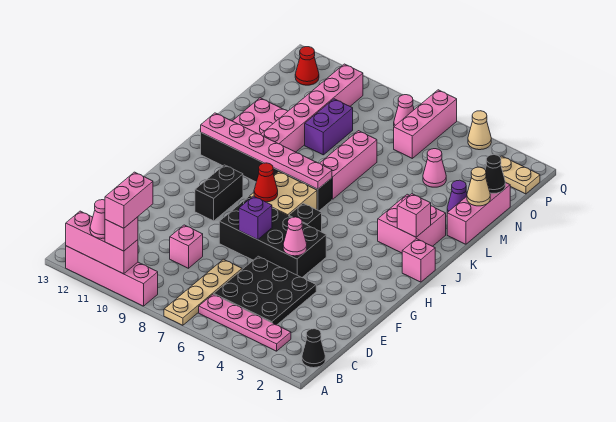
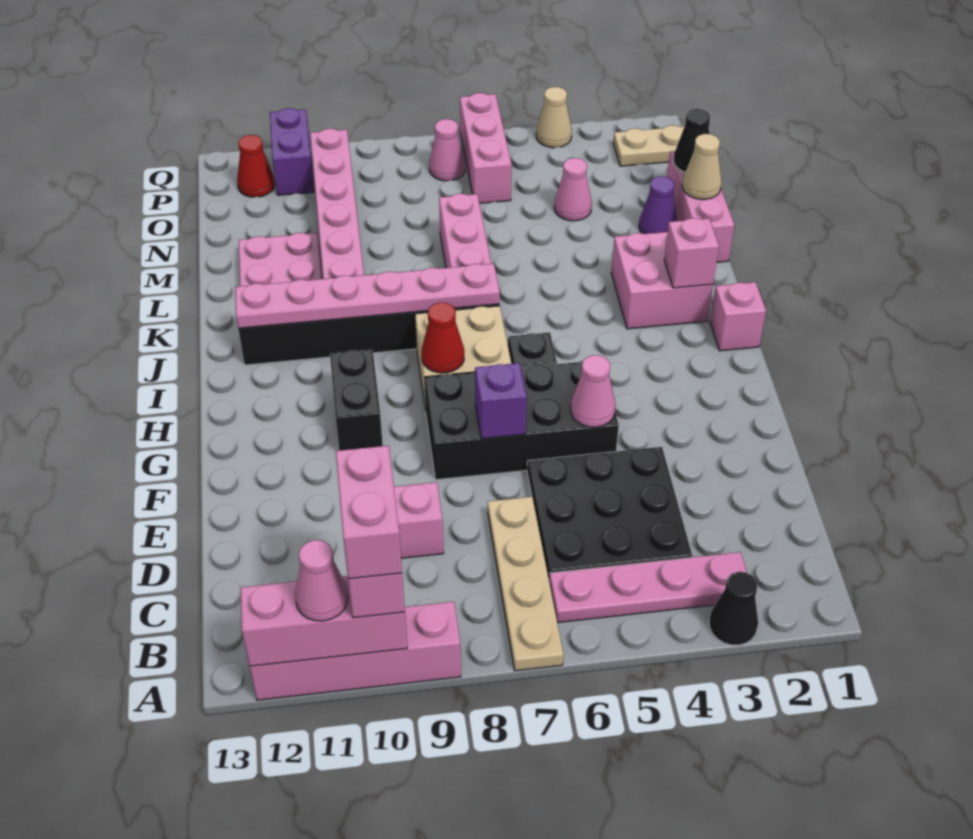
black cone B1 level 1 -> black cone A3 level 1
purple brick M9:N9 level 1 -> purple brick P11:Q11 level 1

